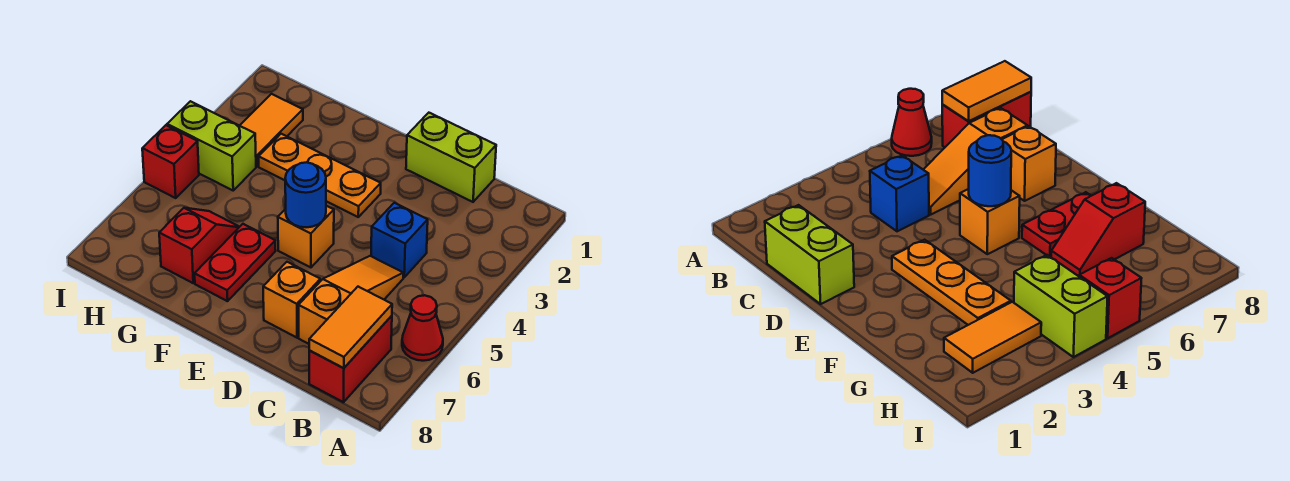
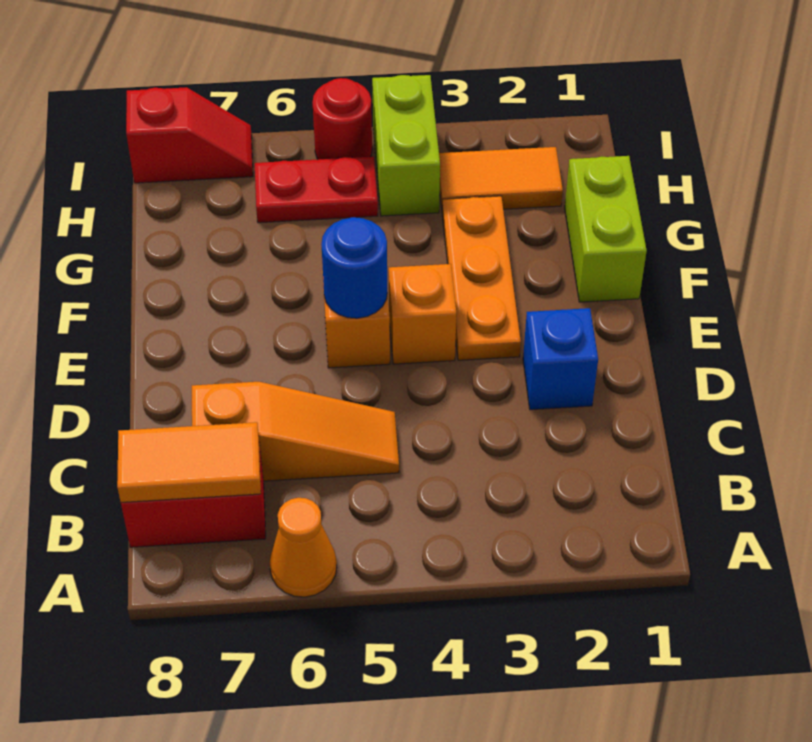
red cone A6 level 1 -> orange cone A6 level 1
lime brick C1:D1 level 1 -> lime brick F1:G1 level 1
blue brick C4 level 1 -> blue brick D2 level 1
orange brick D7 level 1 -> orange brick E4 level 1
red plate F6:F7 level 1 -> red plate H5:H6 level 1
red slope G6:G7 level 1 top 7 -> red slope I7:I8 level 1 top 8
red brick I5 level 1 -> red round brick I5 level 1

